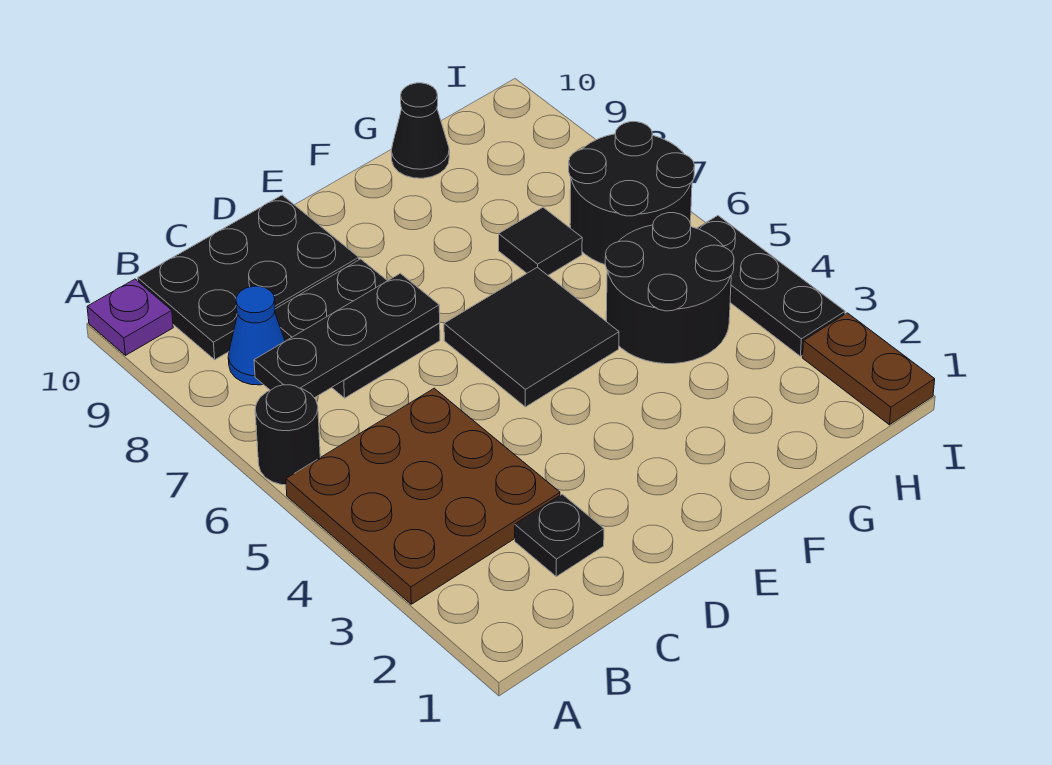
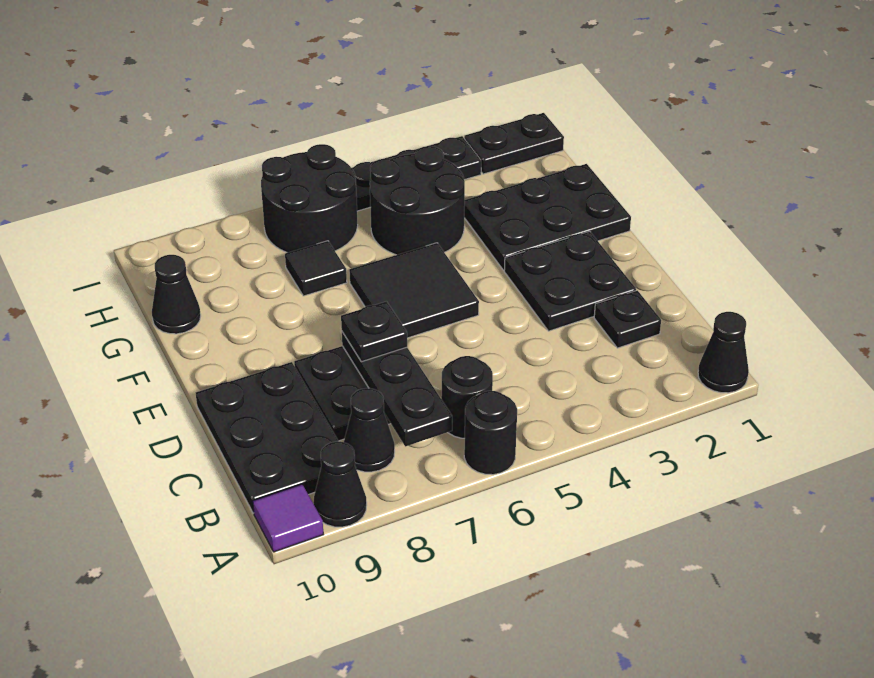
none -> black cone A1 level 1
brown plate A3:C5 level 1 -> none
none -> black cone A9 level 1
purple plate A10 level 1 -> purple tile A10 level 1
none -> black round brick B6 level 1
blue cone B8 level 1 -> black cone B8 level 1
none -> black plate D2:E3 level 1
none -> black plate D7 level 3
none -> black plate F1:G3 level 1
brown plate I1:I2 level 1 -> black plate I1:I2 level 1

